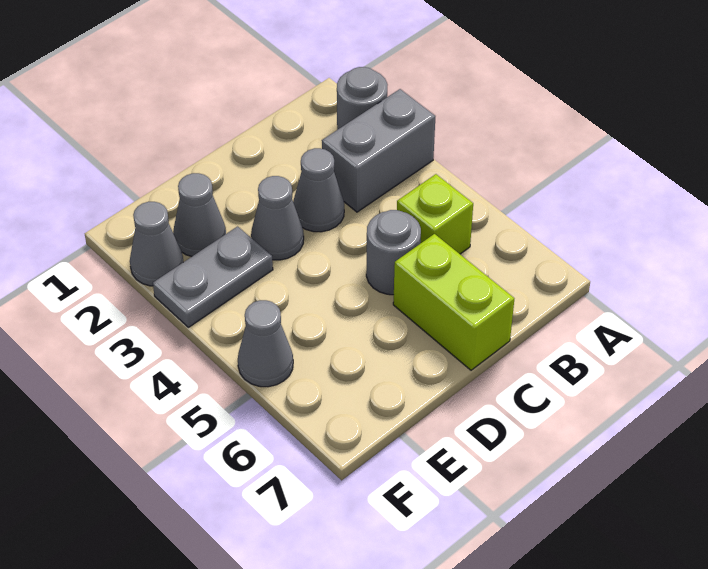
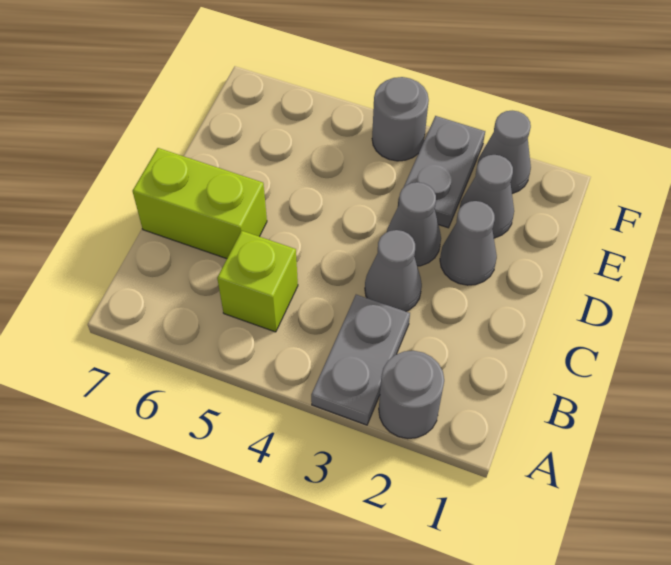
grey brick A3:B3 level 1 -> grey plate A3:B3 level 1
grey round brick C5 level 1 -> grey round brick F4 level 1
grey cone F5 level 1 -> grey cone D2 level 1

